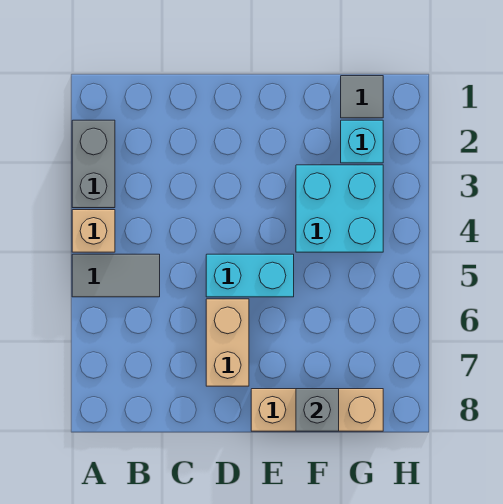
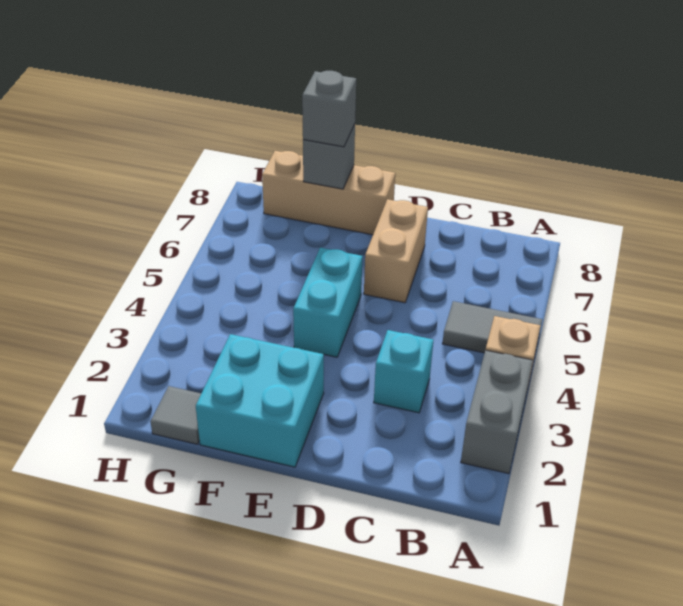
cyan brick D5:E5 level 1 -> cyan brick E4:E5 level 1
cyan brick F3:G4 level 1 -> cyan brick E1:F2 level 1
none -> grey brick F8 level 3
cyan brick G2 level 1 -> cyan brick C3 level 1

